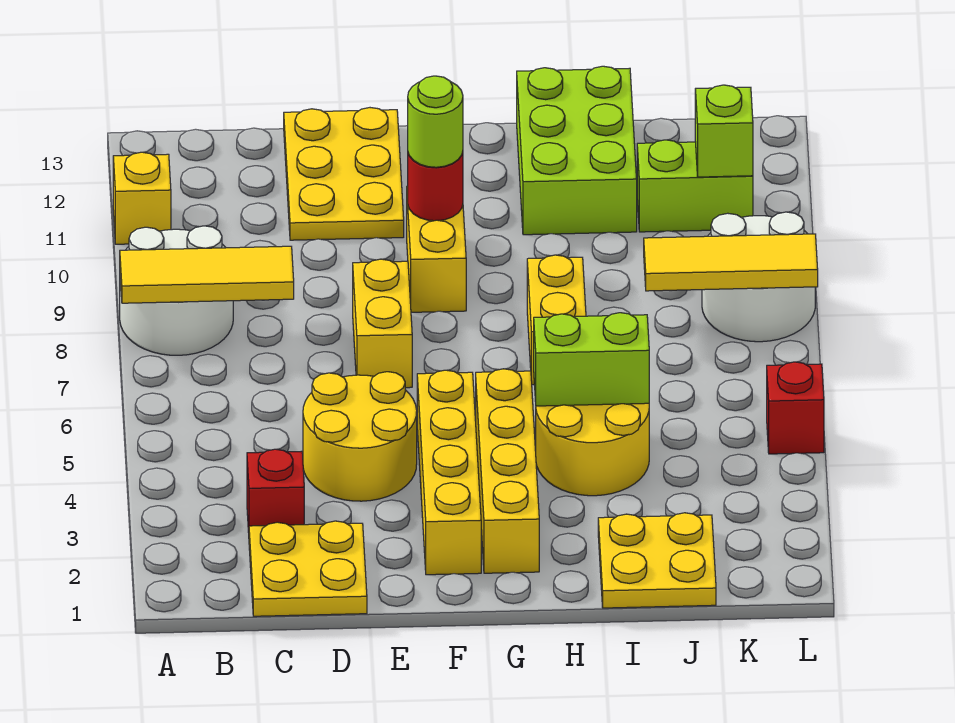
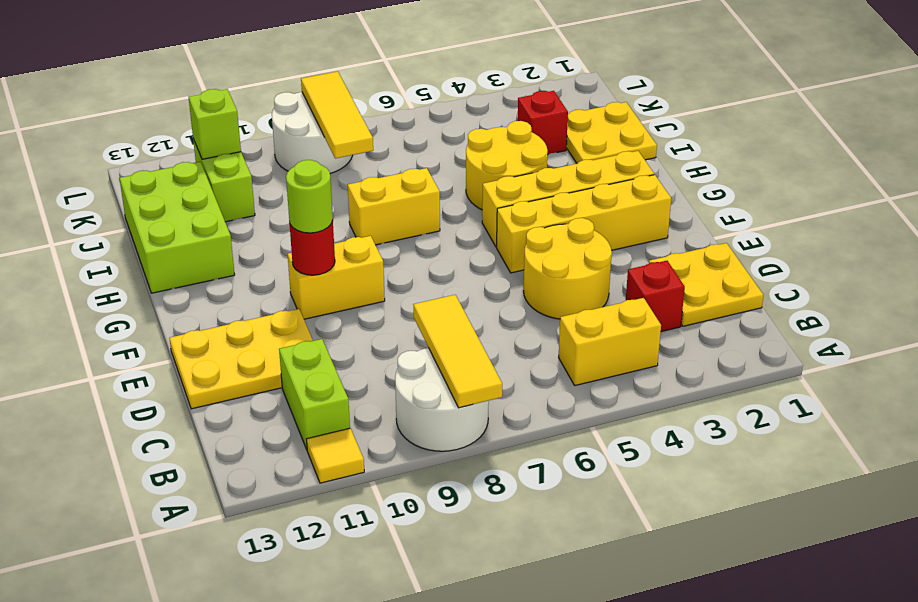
yellow brick A11 level 1 -> yellow tile A11 level 1
yellow brick E7:E8 level 1 -> yellow brick B4:B5 level 1
lime brick H5:I5 level 2 -> lime brick B11:C11 level 1
lime brick H11:I13 level 1 -> lime brick H12:J13 level 1
red brick L5 level 1 -> red brick J3 level 1

